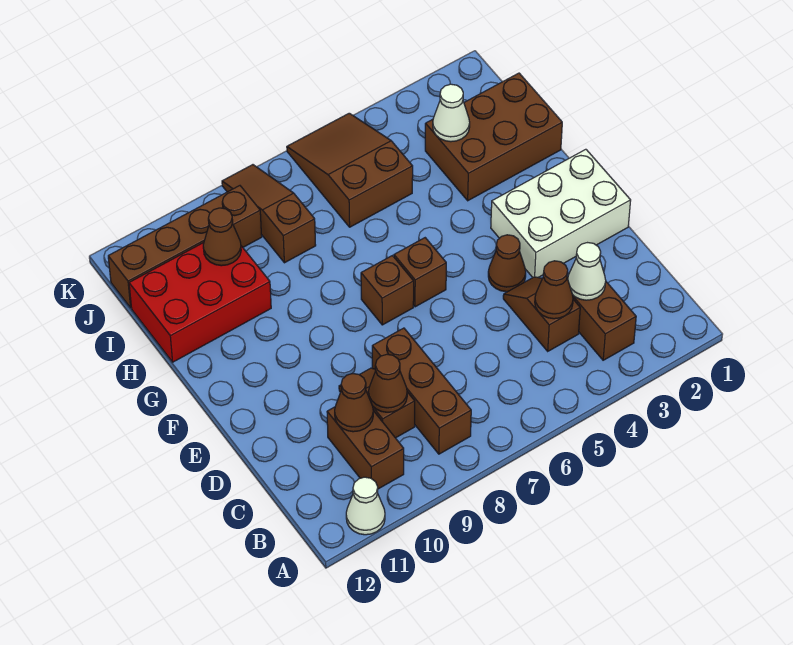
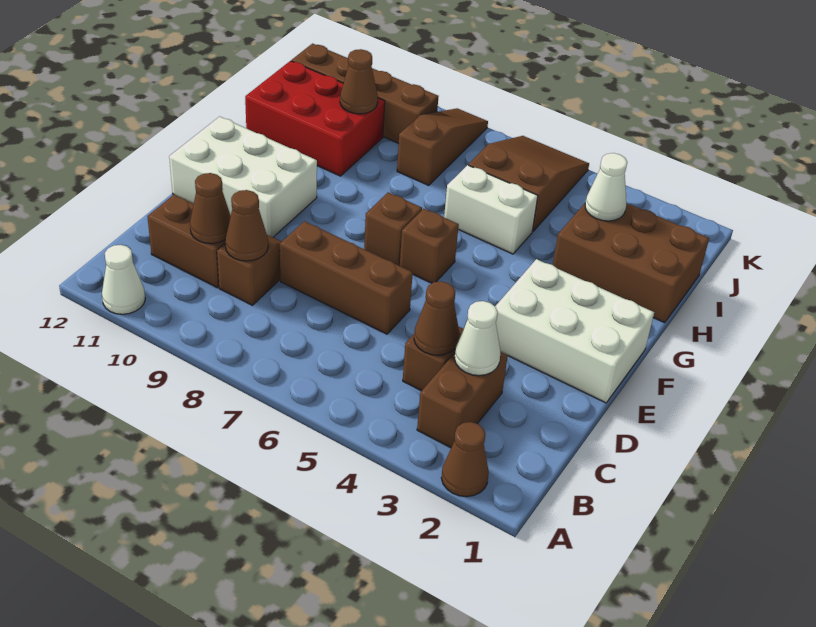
brown brick B8:D8 level 1 -> brown brick D6:D8 level 1
brown brick B10:C10 level 1 -> brown brick C10:C11 level 1
brown cone E4 level 1 -> brown cone A2 level 1
none -> white brick E10:F12 level 1
none -> white brick H5:H6 level 1

